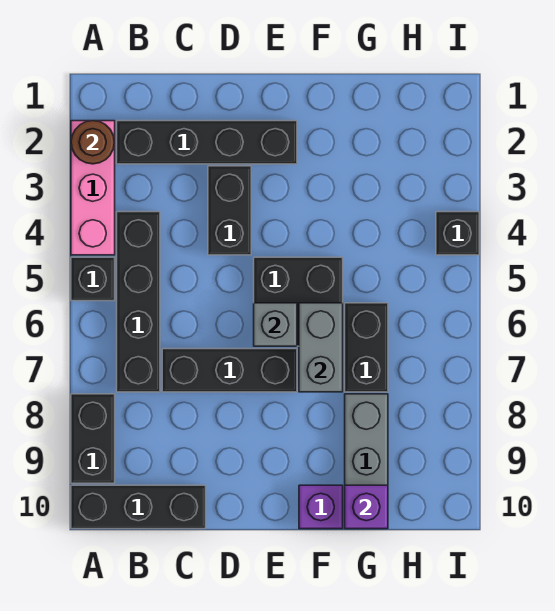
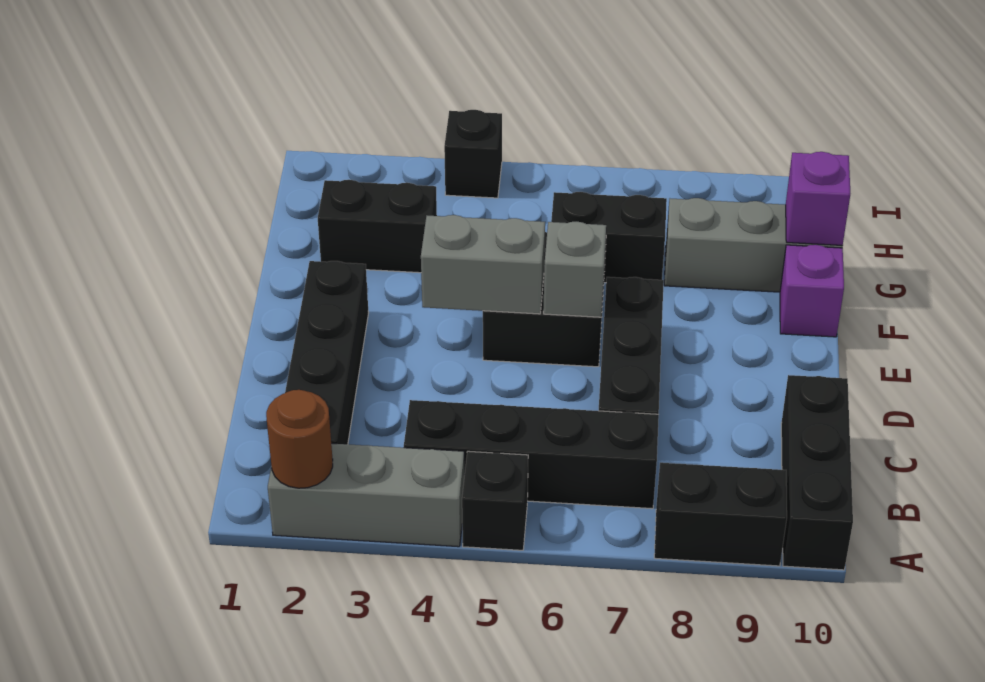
pink brick A2:A4 level 1 -> grey brick A2:A4 level 1
black brick D3:D4 level 1 -> black brick G2:G3 level 1
grey brick F6:F7 level 2 -> grey brick E4:E5 level 2

